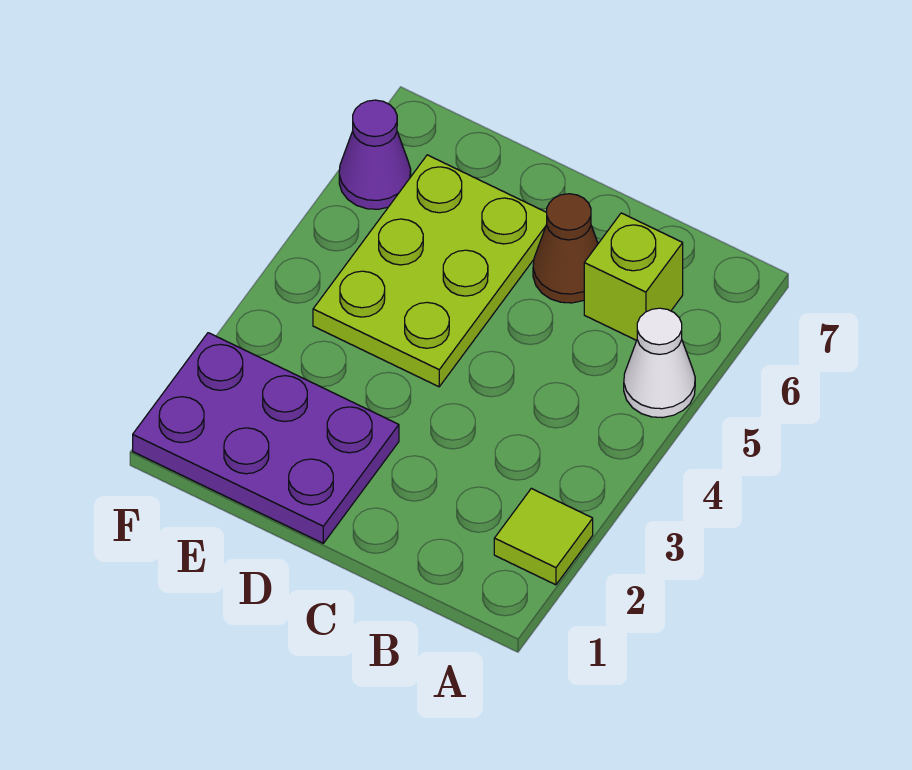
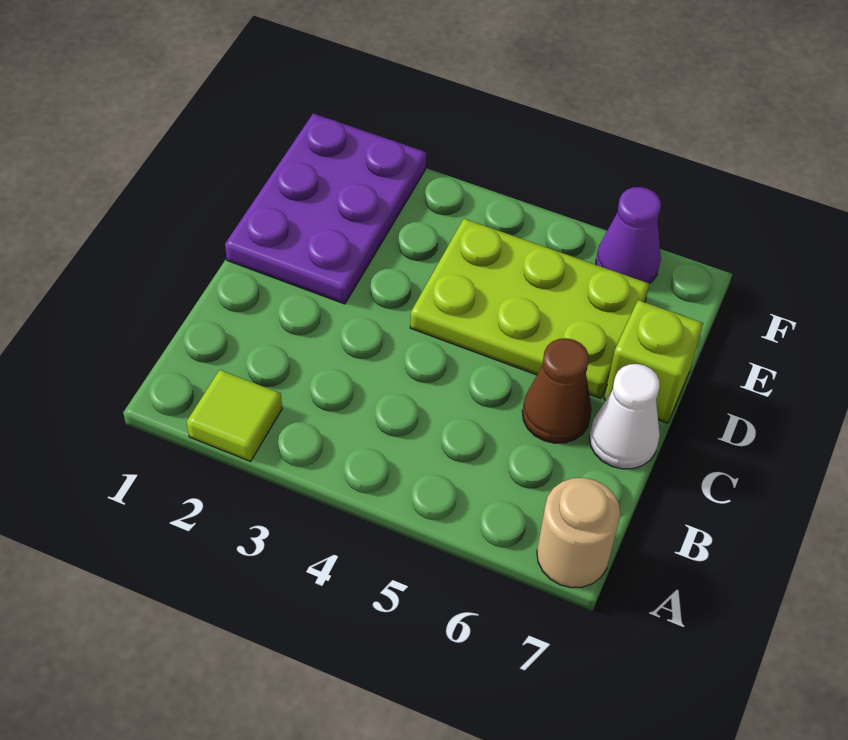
white cone A5 level 1 -> white cone C7 level 1
none -> tan round brick A7 level 1
lime brick B6 level 1 -> lime brick D7 level 1

